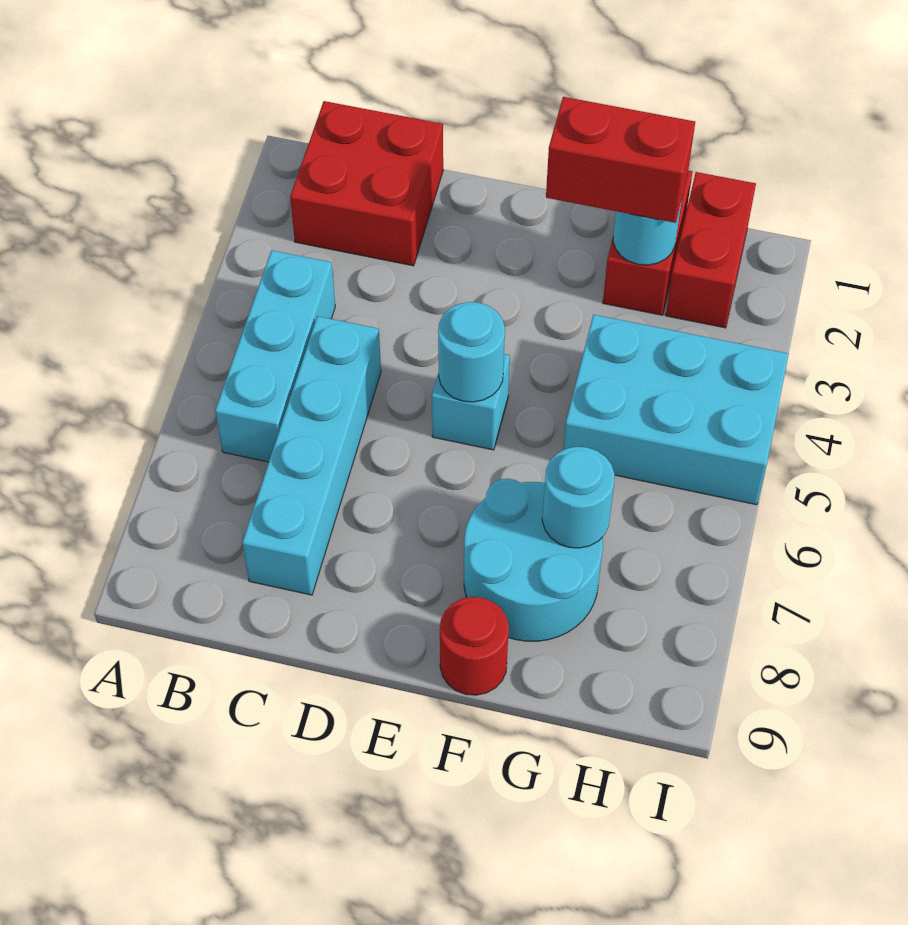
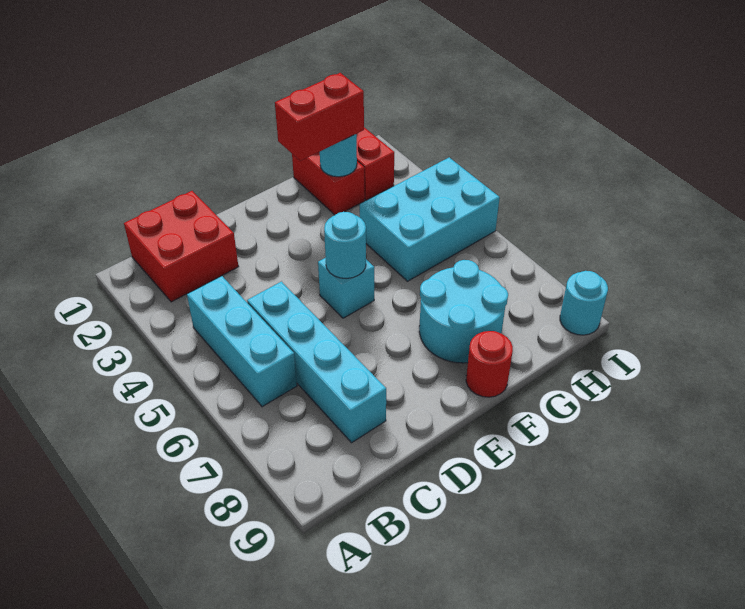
cyan round brick G7 level 2 -> cyan round brick I9 level 1

